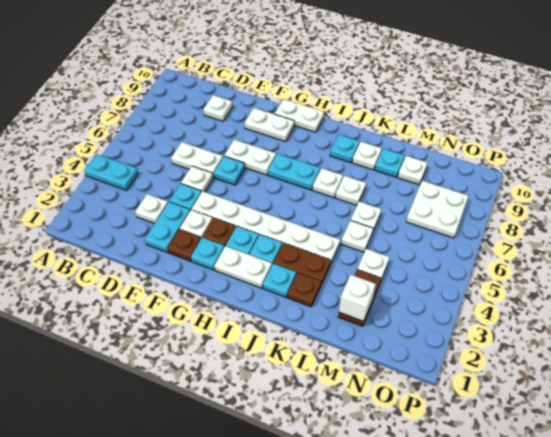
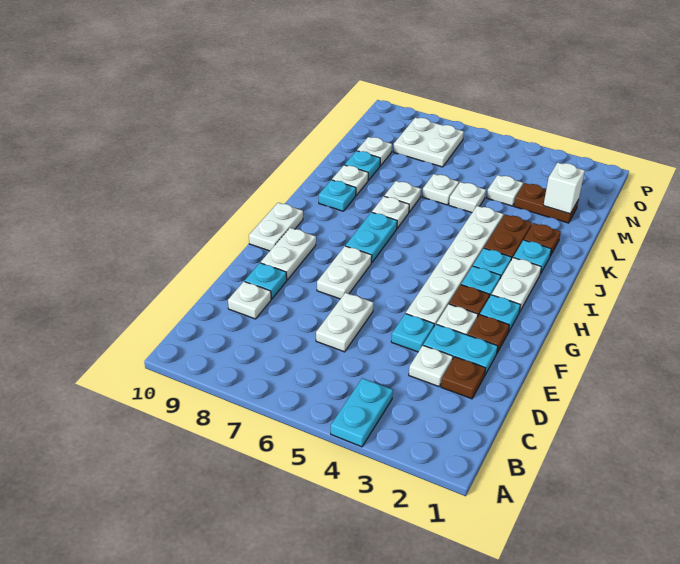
none -> brown plate D2 level 1
white plate E5 level 1 -> none
cyan plate F6 level 1 -> cyan plate E9 level 1

